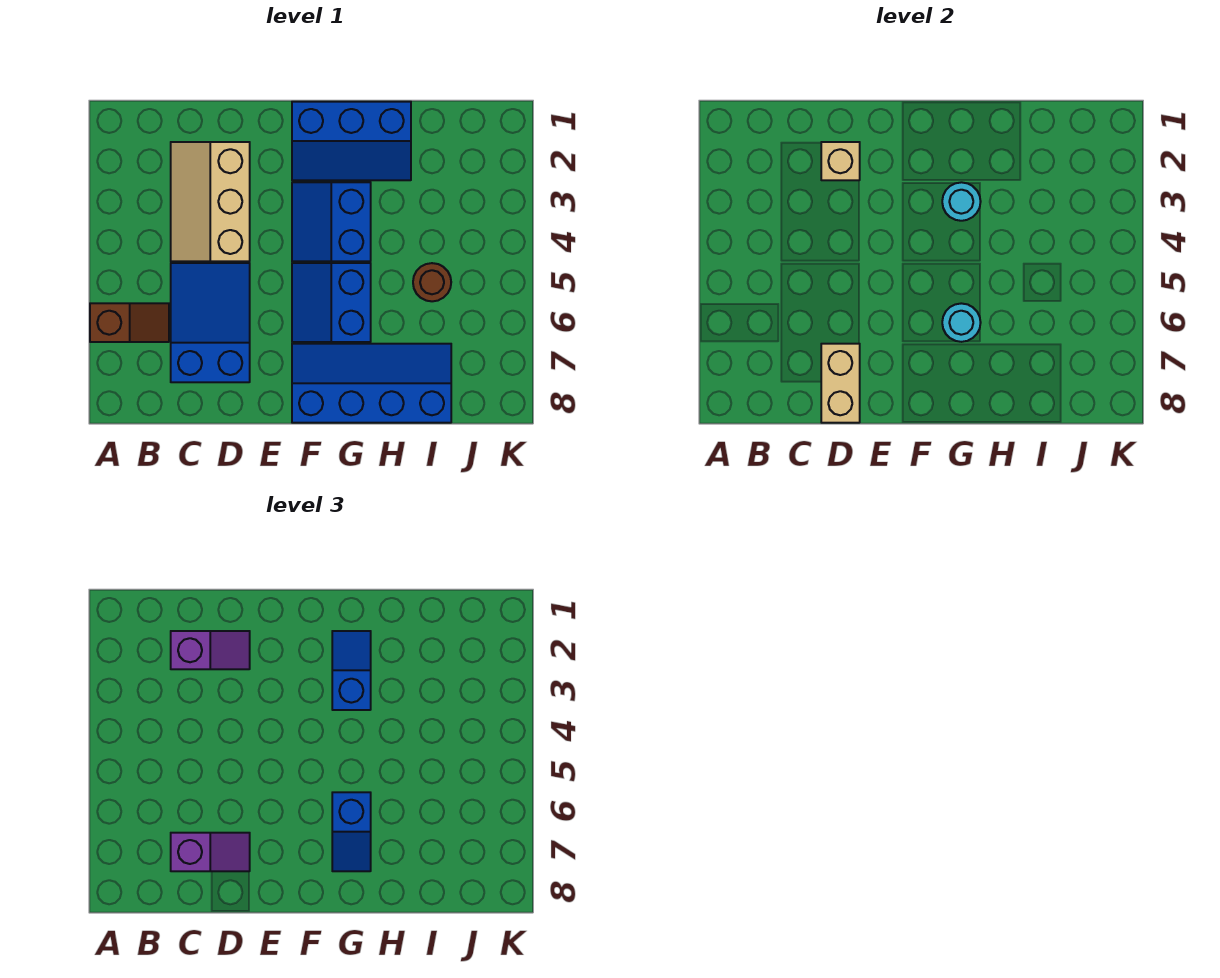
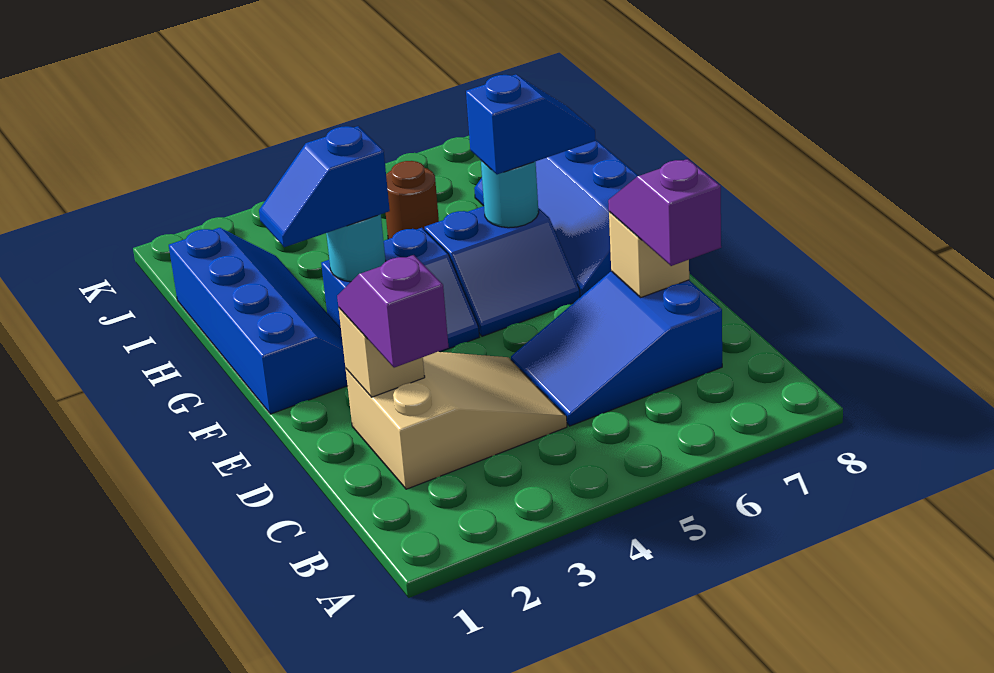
brown slope A6:B6 level 1 top A -> none
tan slope C2:D4 level 1 top D -> tan slope C2:D4 level 1 top 2
tan brick D7:D8 level 2 -> tan brick D7 level 2
blue slope F1:H2 level 1 top 1 -> blue slope F1:I2 level 1 top 1

